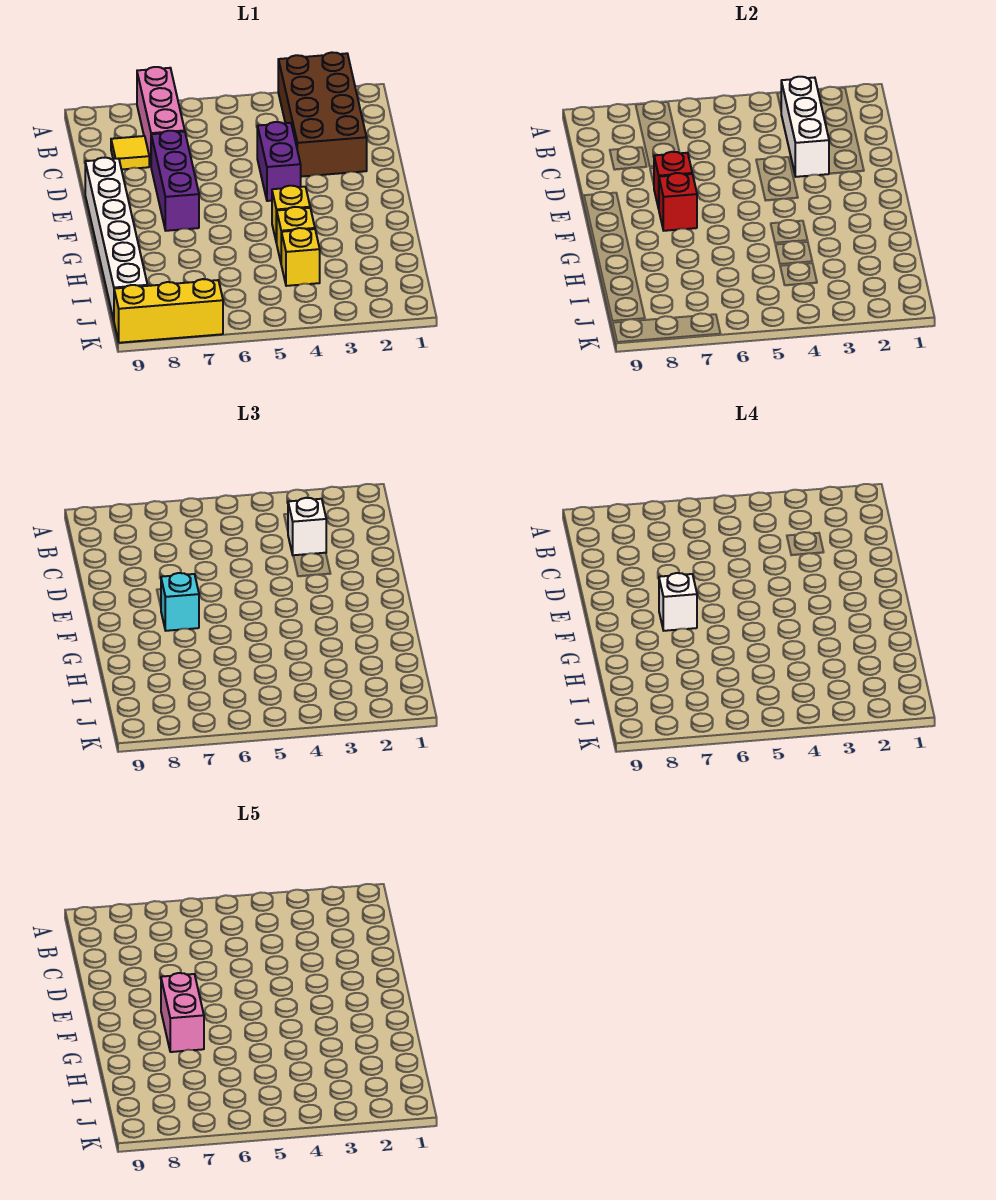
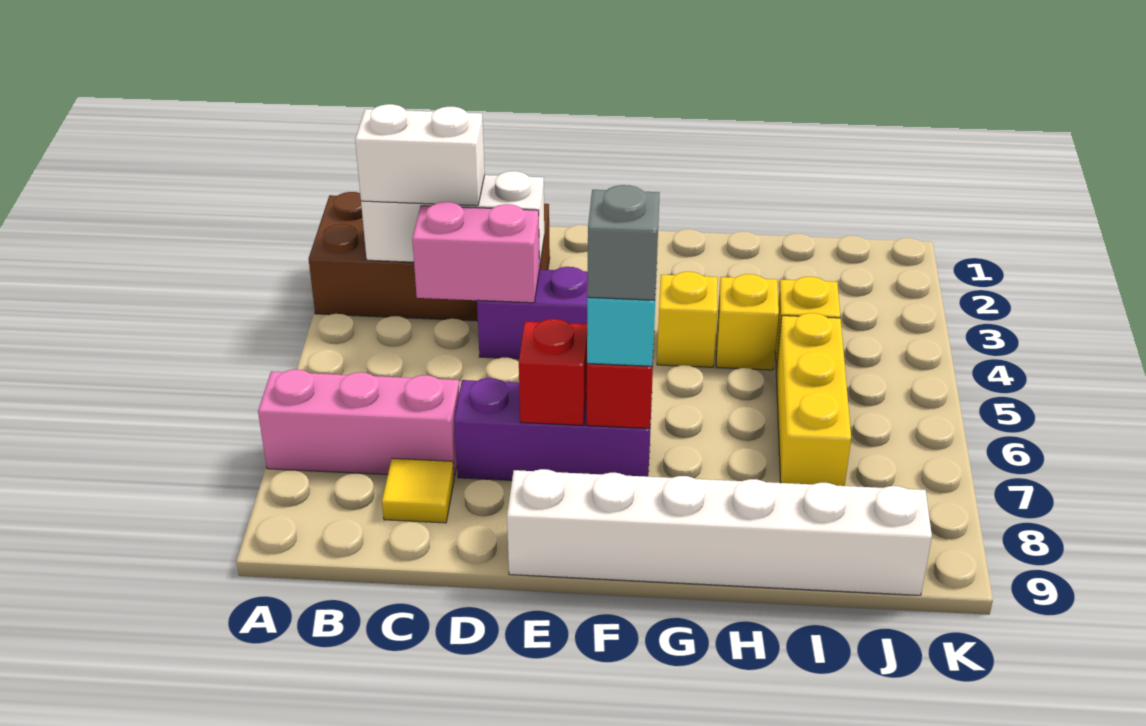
white brick C3 level 3 -> white brick B3:C3 level 3
white brick F7 level 4 -> grey brick F7 level 4
pink brick F7:G7 level 5 -> pink brick C4:D4 level 2
yellow brick K7:K9 level 1 -> yellow brick I5:I7 level 1

